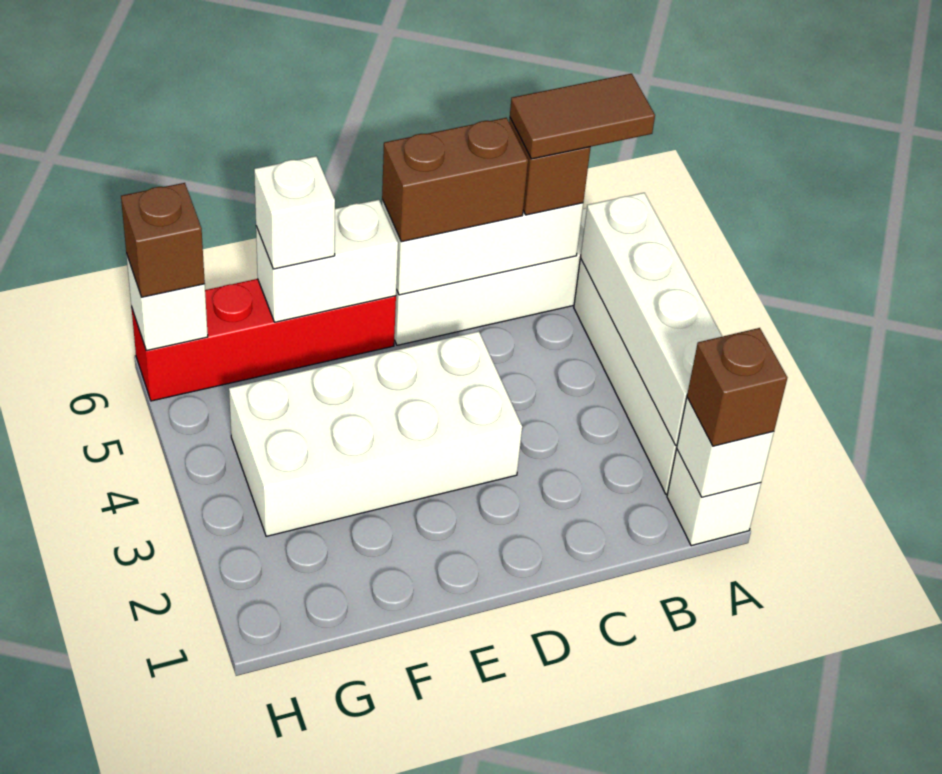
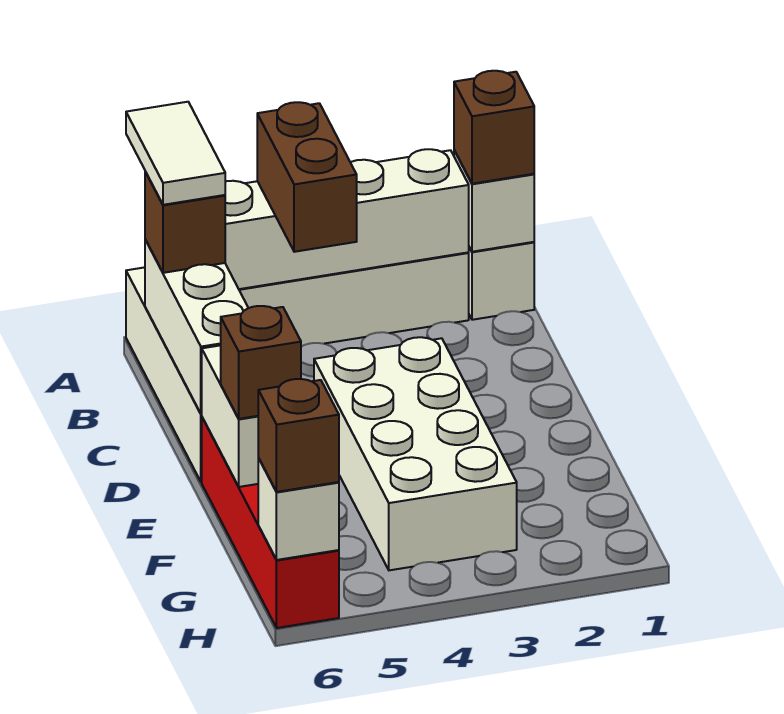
brown tile A6:B6 level 4 -> white tile A6:B6 level 4
brown brick C6:D6 level 3 -> brown brick A4:B4 level 3
white brick F6 level 3 -> brown brick F6 level 3

